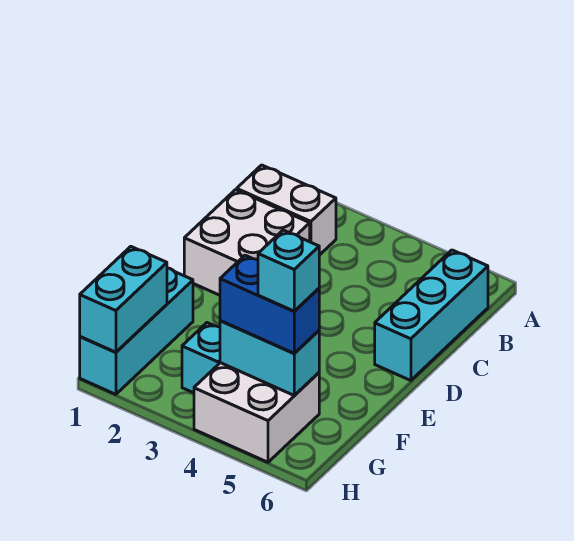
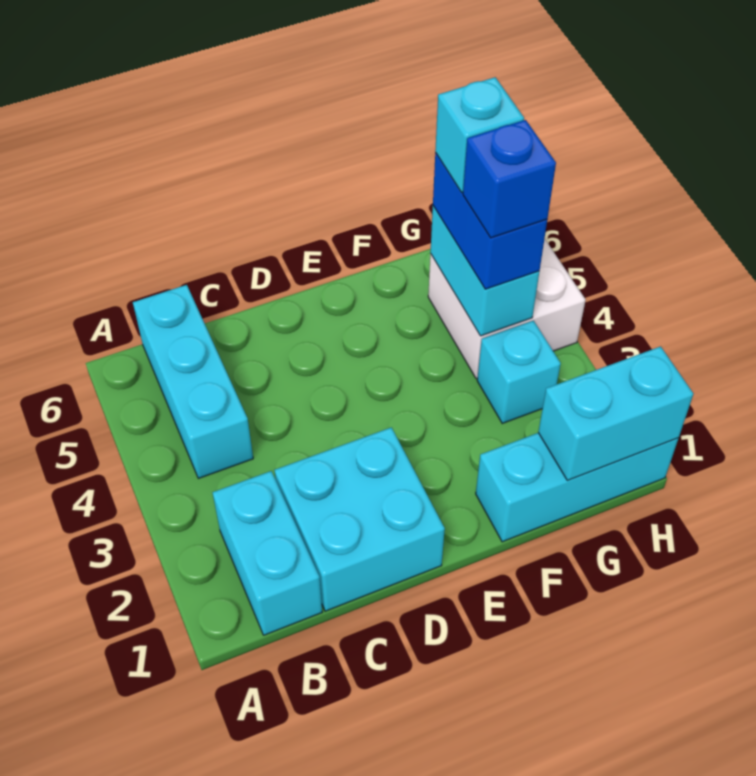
white brick B1:B2 level 1 -> cyan brick B1:B2 level 1
cyan brick B6:D6 level 1 -> cyan brick B4:B6 level 1
white brick C1:D2 level 1 -> cyan brick C1:D2 level 1
none -> blue brick G4 level 4

